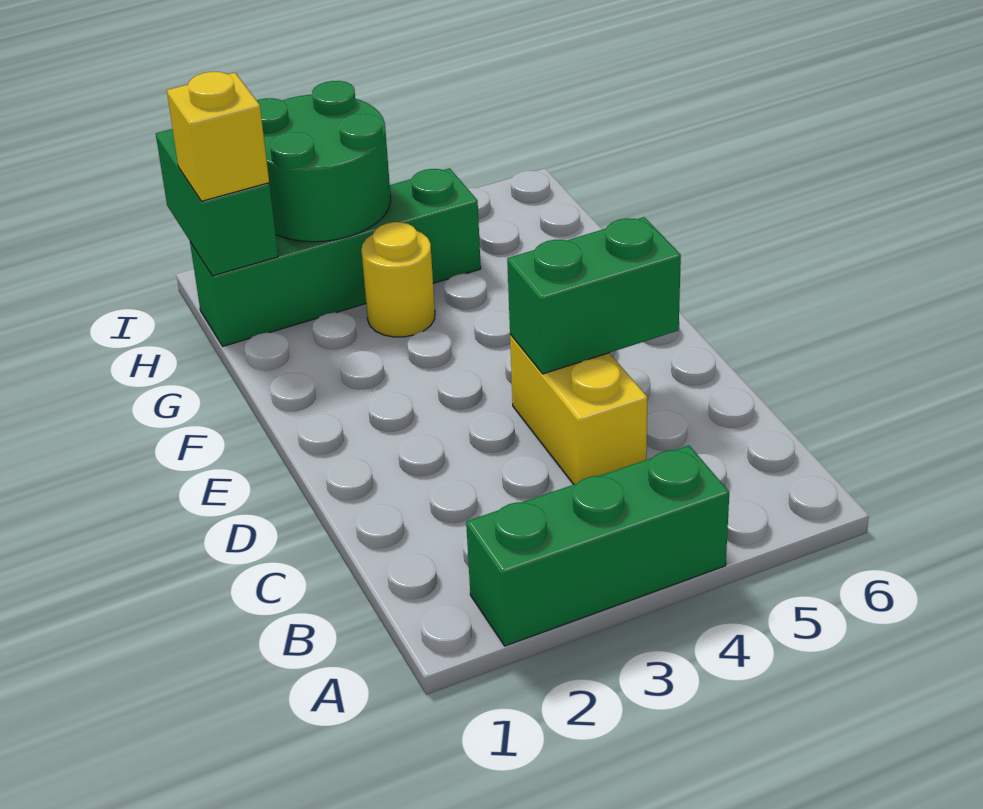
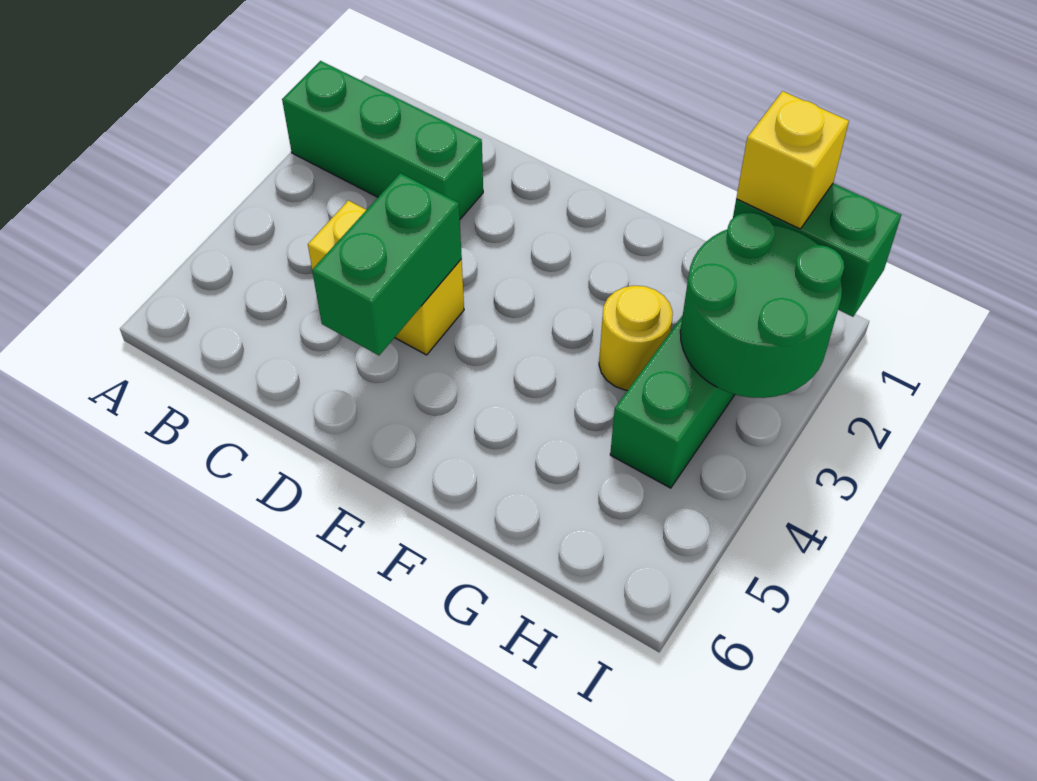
green brick A2:A4 level 1 -> green brick A2:C2 level 1

